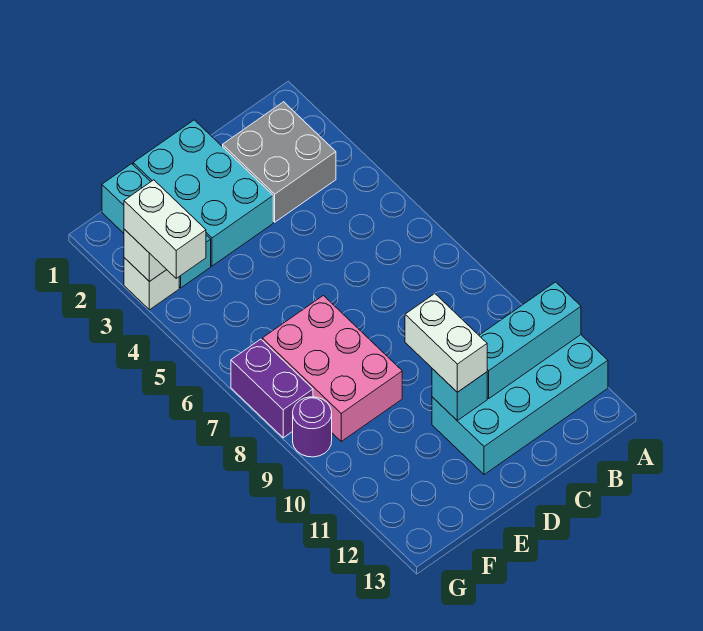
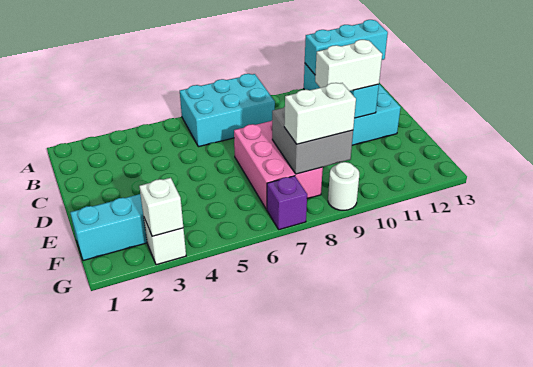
cyan brick A11:C11 level 2 -> cyan brick A11:A13 level 2
grey brick B2:C3 level 1 -> grey brick E8:F9 level 2
cyan brick D1:E3 level 1 -> cyan brick A6:B8 level 1
pink brick E7:F9 level 1 -> pink brick D7:F8 level 1
white brick G3:G4 level 3 -> white brick F8:F9 level 3
purple brick G7:G8 level 1 -> purple brick G7 level 1
purple round brick G9 level 1 -> white round brick G9 level 1

